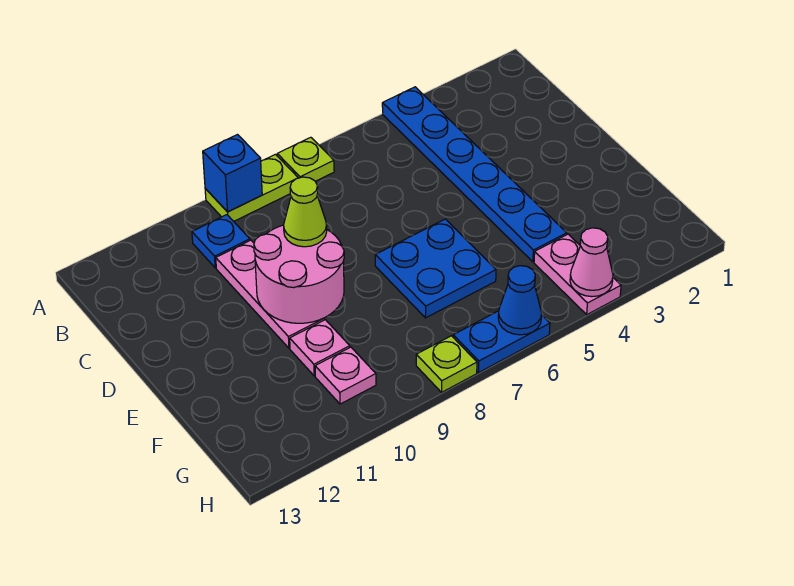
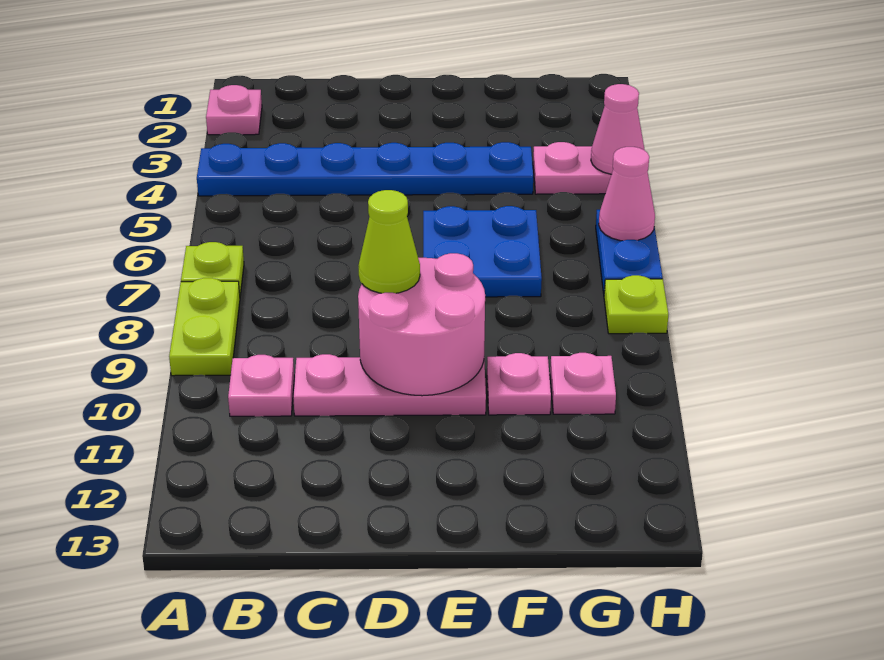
none -> pink plate A2 level 1
blue brick A9 level 2 -> none
blue plate B10 level 1 -> pink plate B10 level 1
blue cone H6 level 2 -> pink cone H6 level 2

